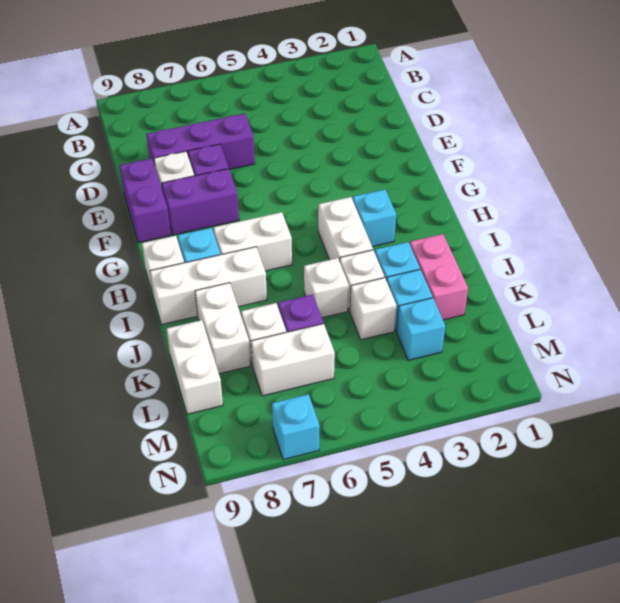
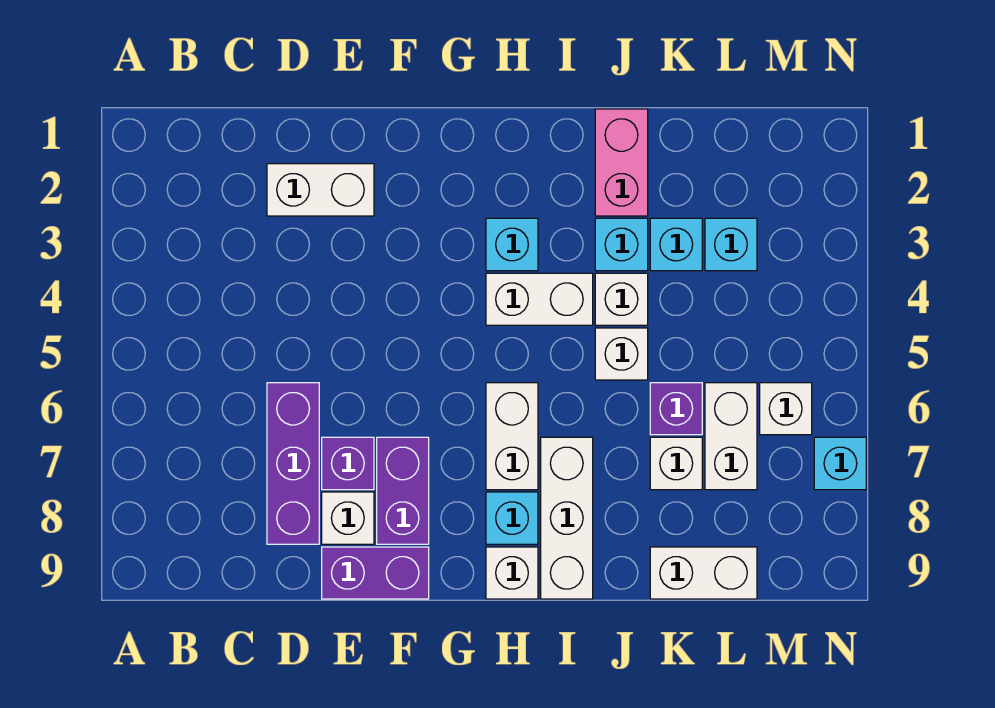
pink brick J2:K2 level 1 -> pink brick J1:J2 level 1
white brick J8:K8 level 1 -> white brick D2:E2 level 1
white brick K4 level 1 -> white brick M6 level 1

